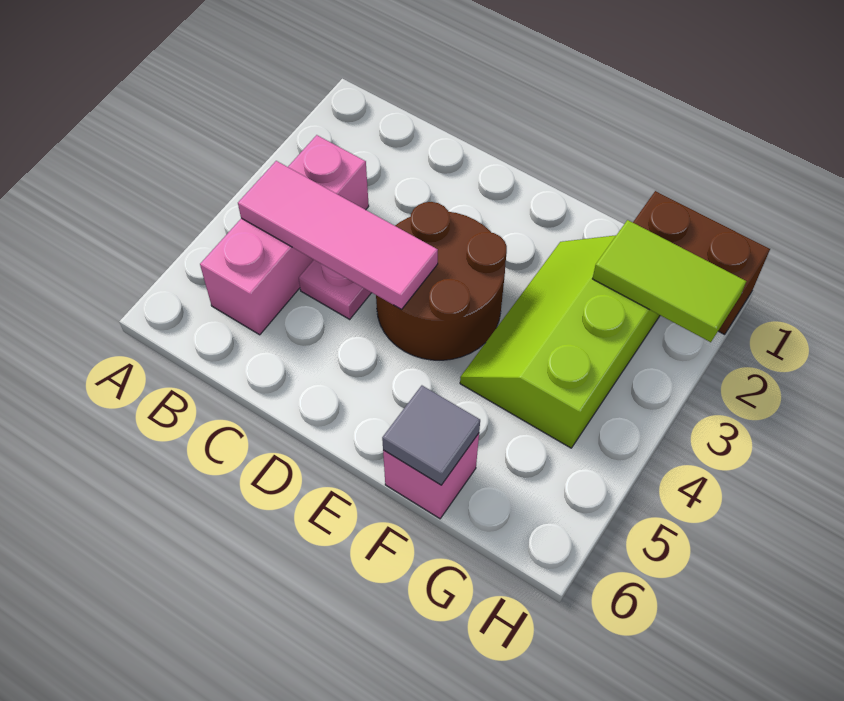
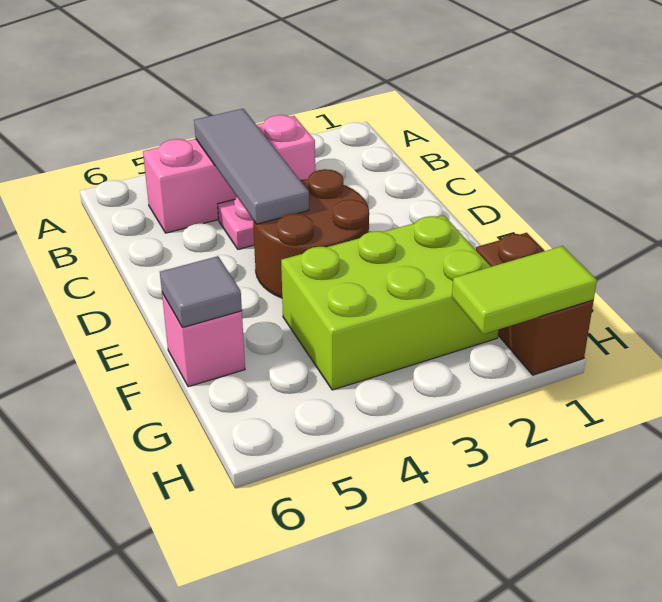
pink tile B4:D4 level 2 -> grey tile B4:D4 level 2
lime slope F2:G4 level 1 top G -> lime brick F2:G4 level 1
lime tile G2:H2 level 2 -> lime tile H1:H2 level 2

